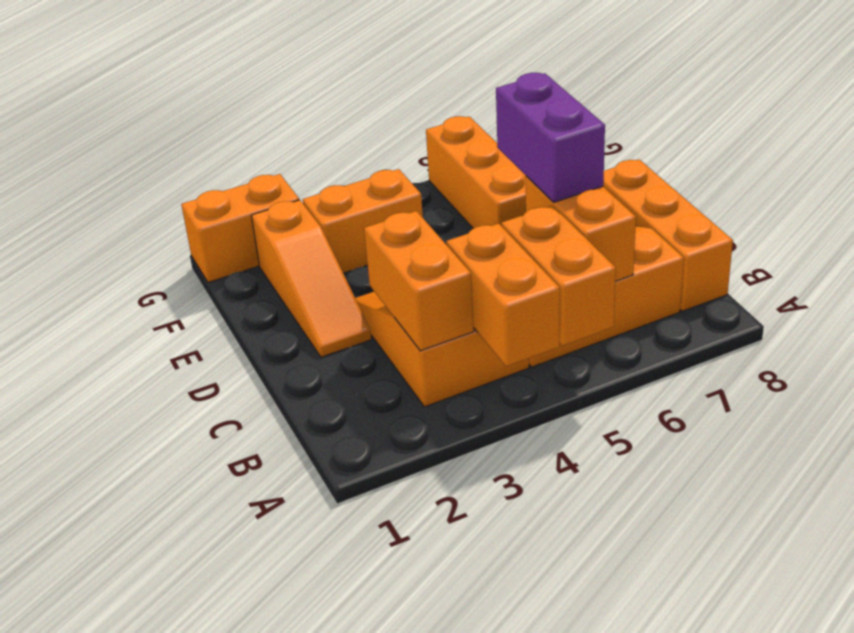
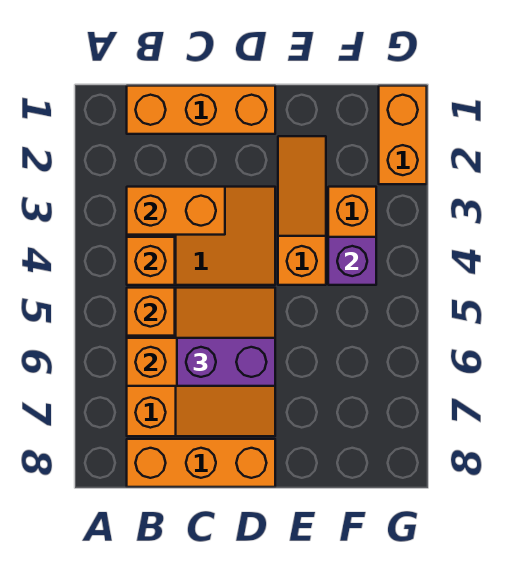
orange brick A4:B4 level 2 -> orange brick B4 level 2
orange brick A5:B5 level 2 -> orange brick B5 level 2
orange slope D2:F2 level 1 top F -> orange slope E2:E4 level 1 top 4
orange brick E6:G6 level 1 -> orange brick B1:D1 level 1
none -> purple brick F4 level 2

